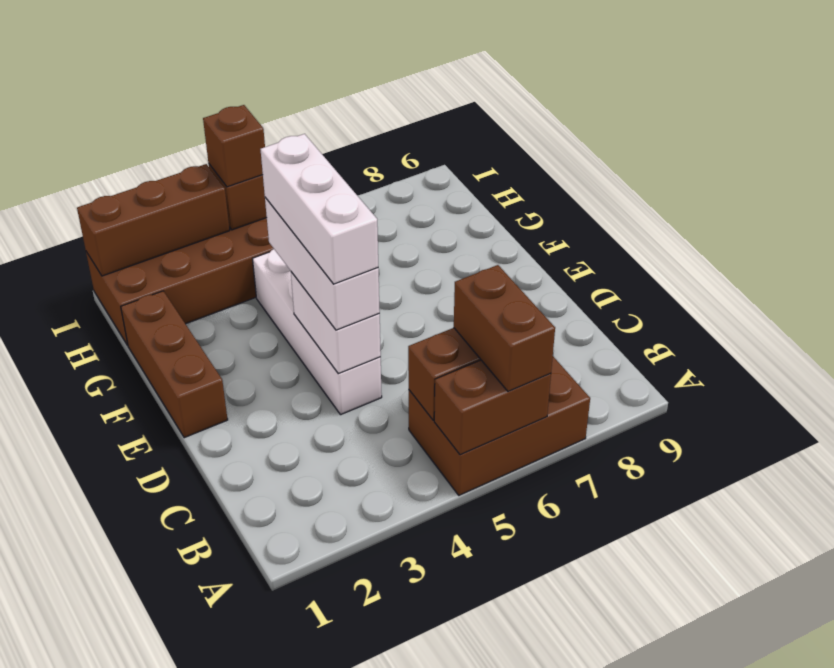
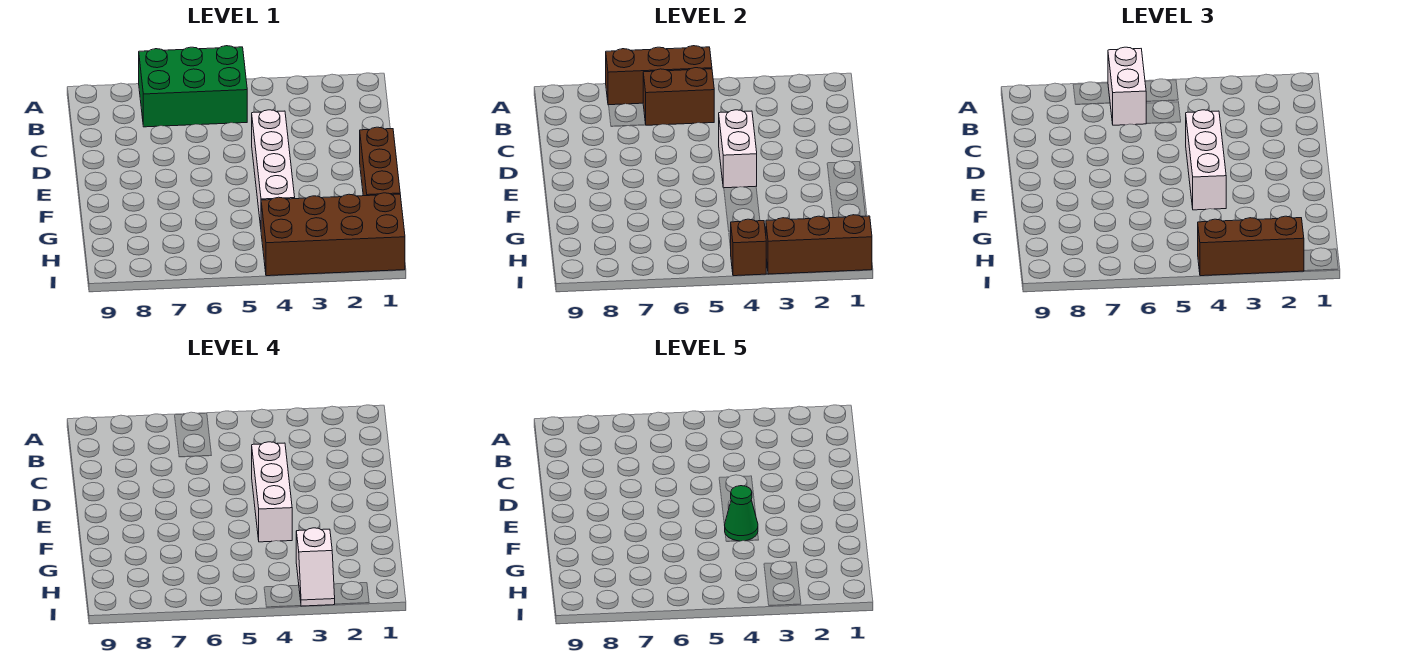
brown brick A5:B7 level 1 -> green brick A5:B7 level 1
brown brick A5:A6 level 2 -> brown brick A5:A7 level 2
brown brick A6:B6 level 3 -> white brick A6:B6 level 3
none -> green cone F4 level 5
none -> white slope H3:I3 level 4 top H
brown brick I4 level 3 -> brown brick I2:I4 level 3

